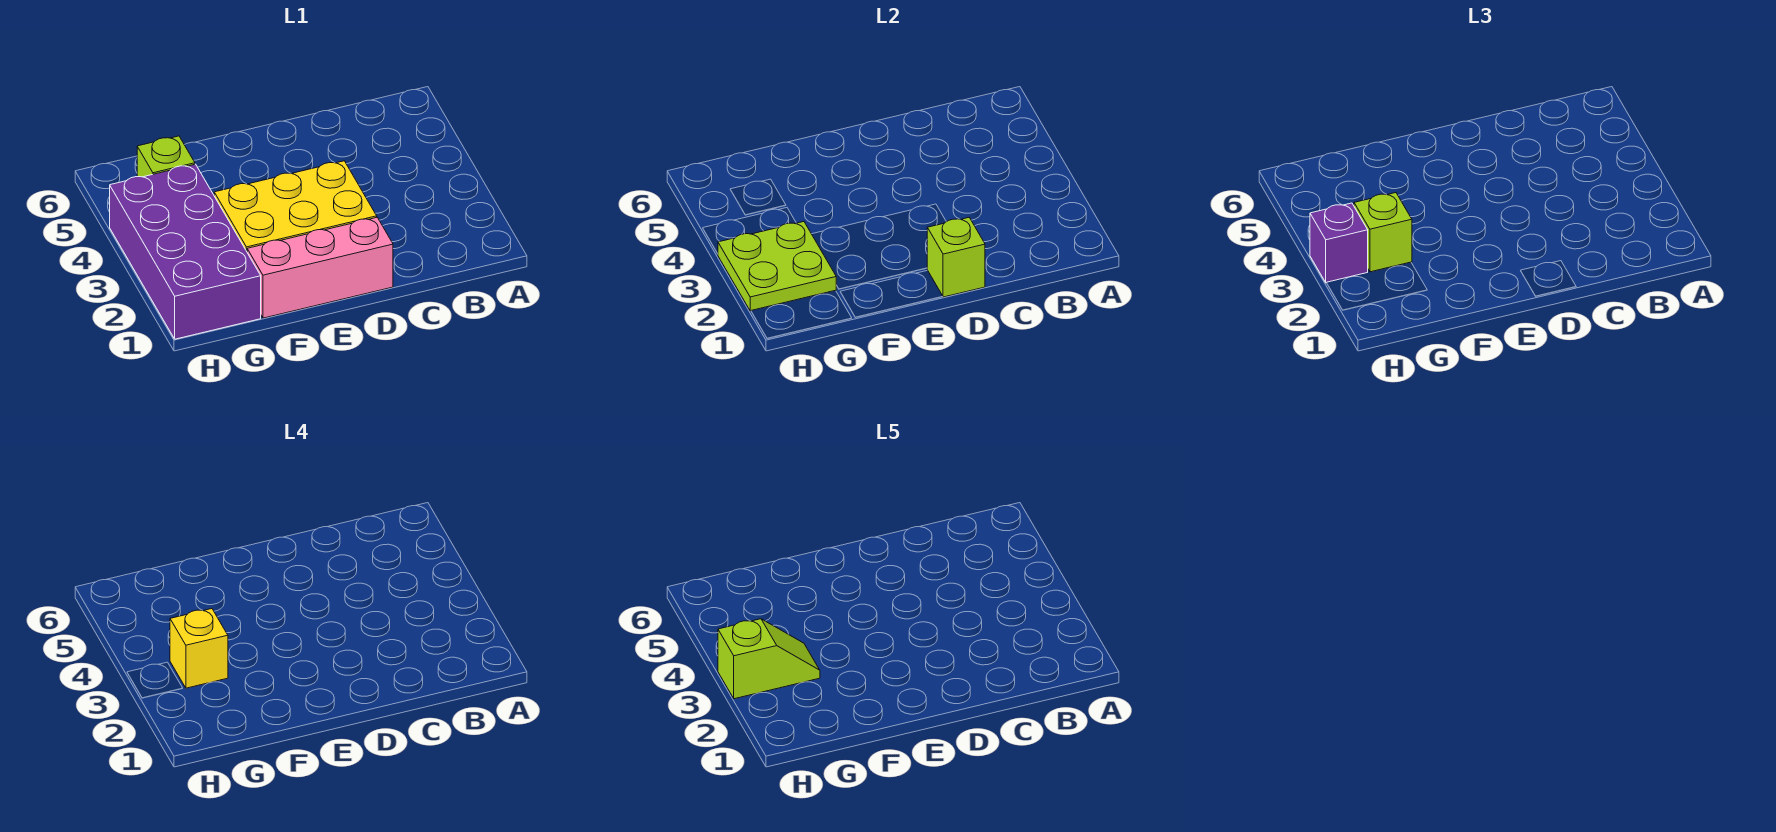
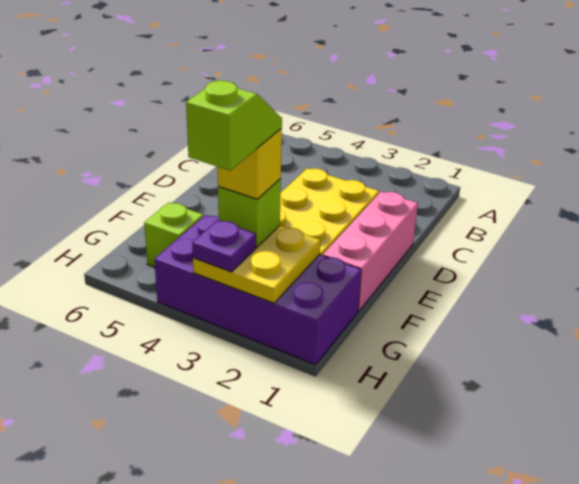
lime brick D1 level 2 -> none
lime plate G2:H3 level 2 -> yellow plate G2:H3 level 2
purple brick H3 level 3 -> purple plate H3 level 3

